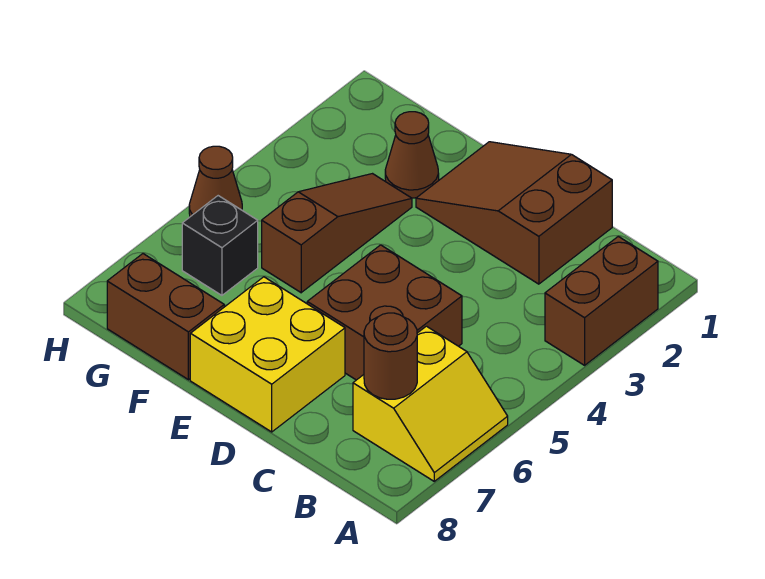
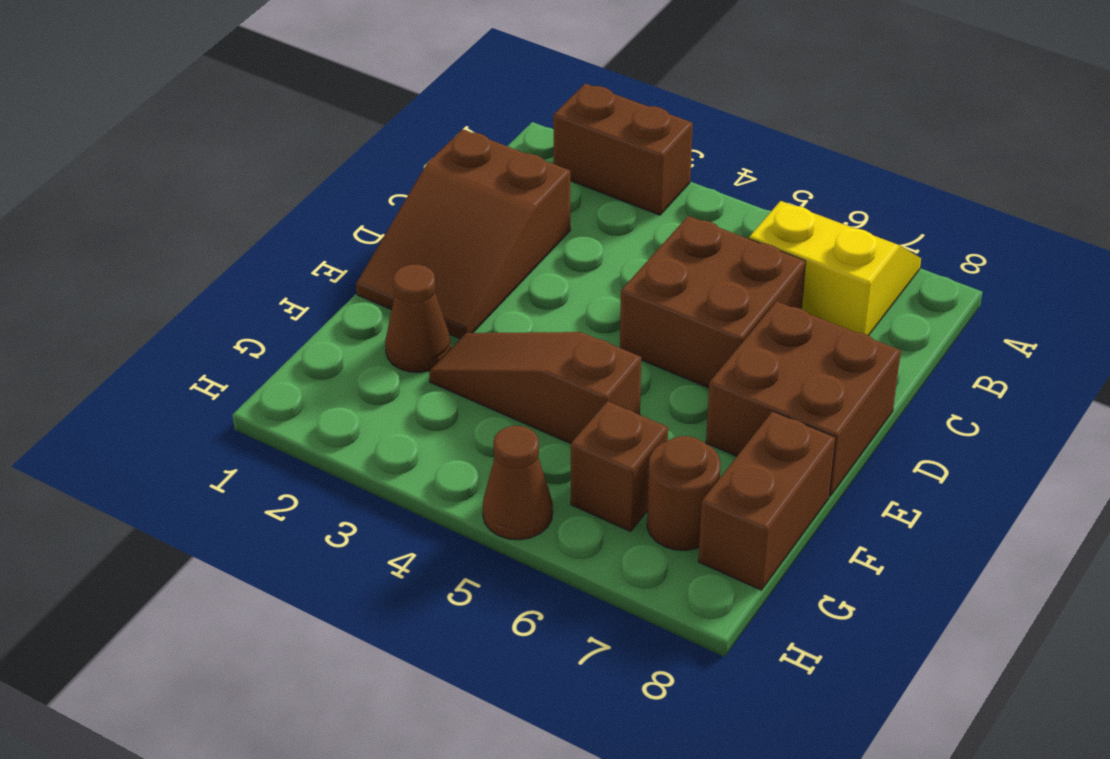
brown round brick B7 level 2 -> brown round brick G7 level 1
yellow brick D7:E8 level 1 -> brown brick D7:E8 level 1
black brick G6 level 1 -> brown brick G6 level 1

